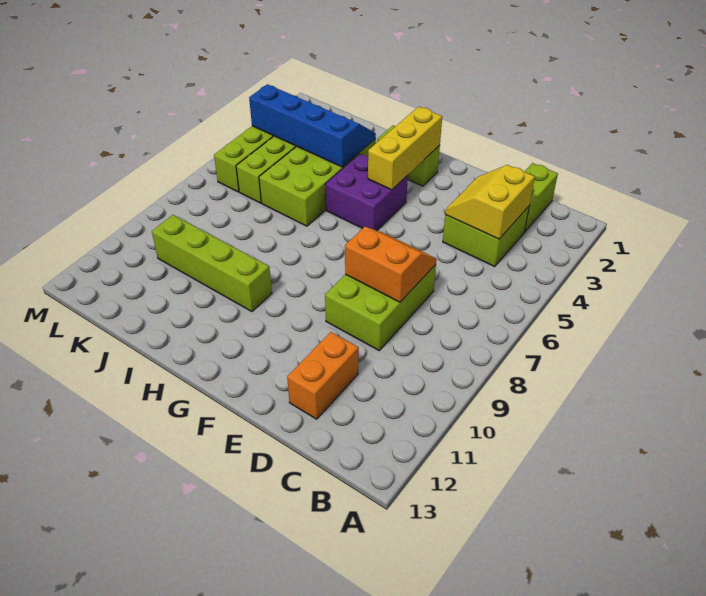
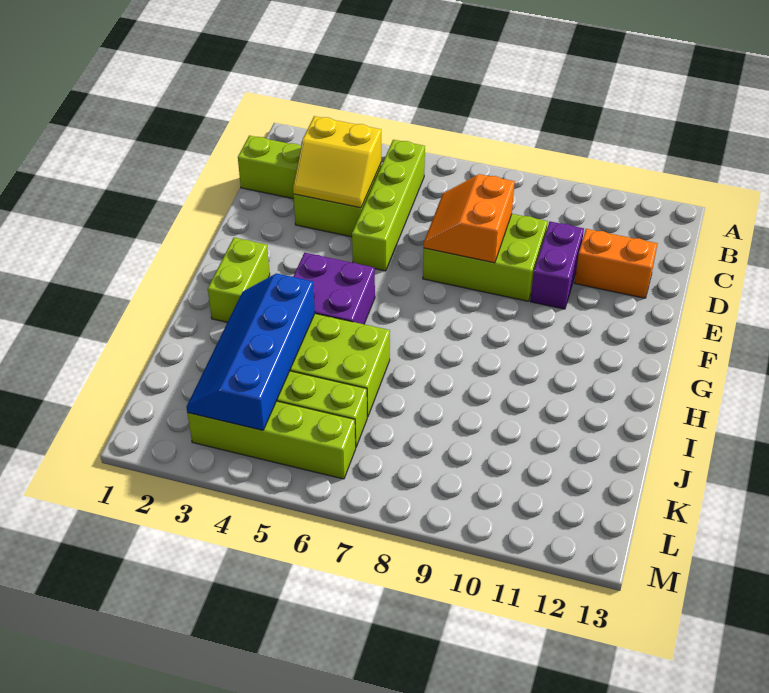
none -> purple brick D10:E10 level 1
yellow brick G2:G4 level 2 -> none
lime brick H10:K10 level 1 -> lime brick B5:E5 level 1

